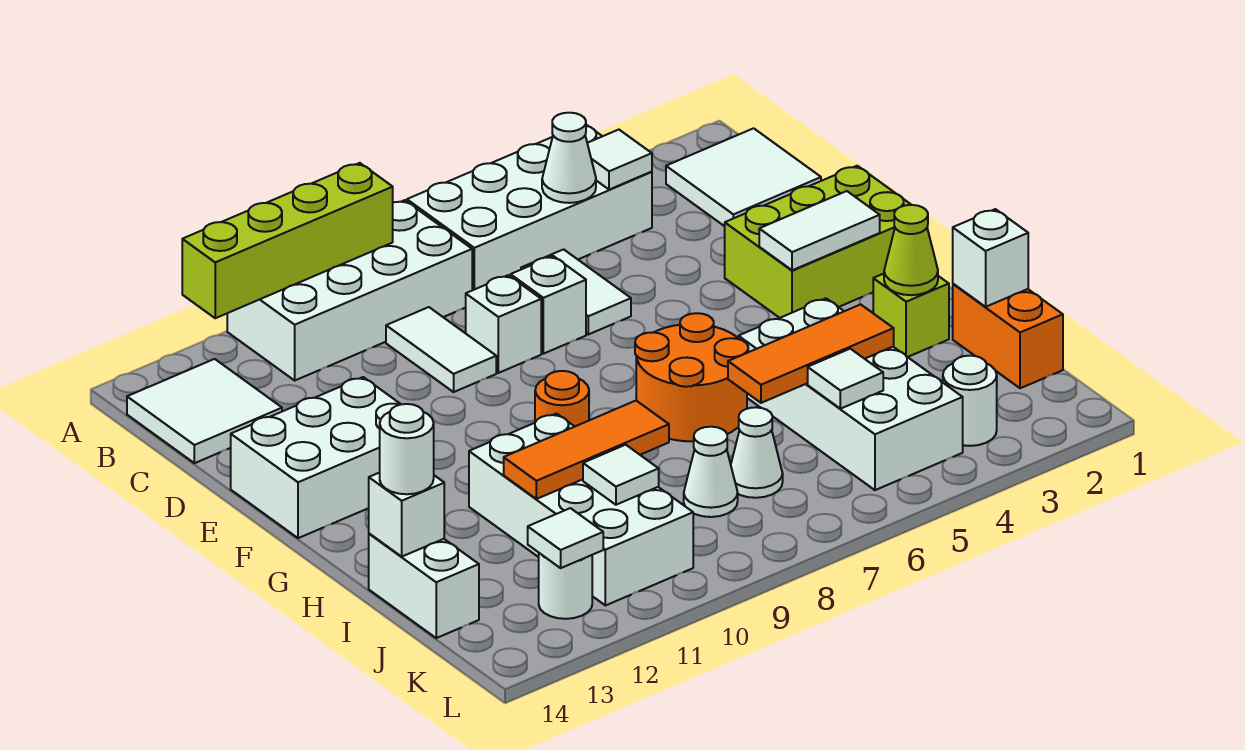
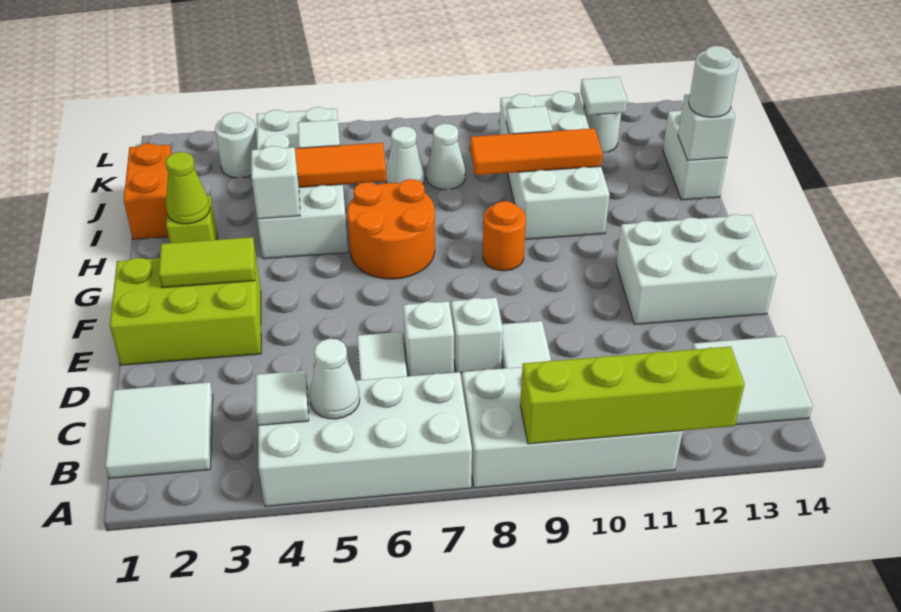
white tile F2:F3 level 2 -> lime tile F2:F3 level 2
white brick I1 level 2 -> white brick H4 level 2

